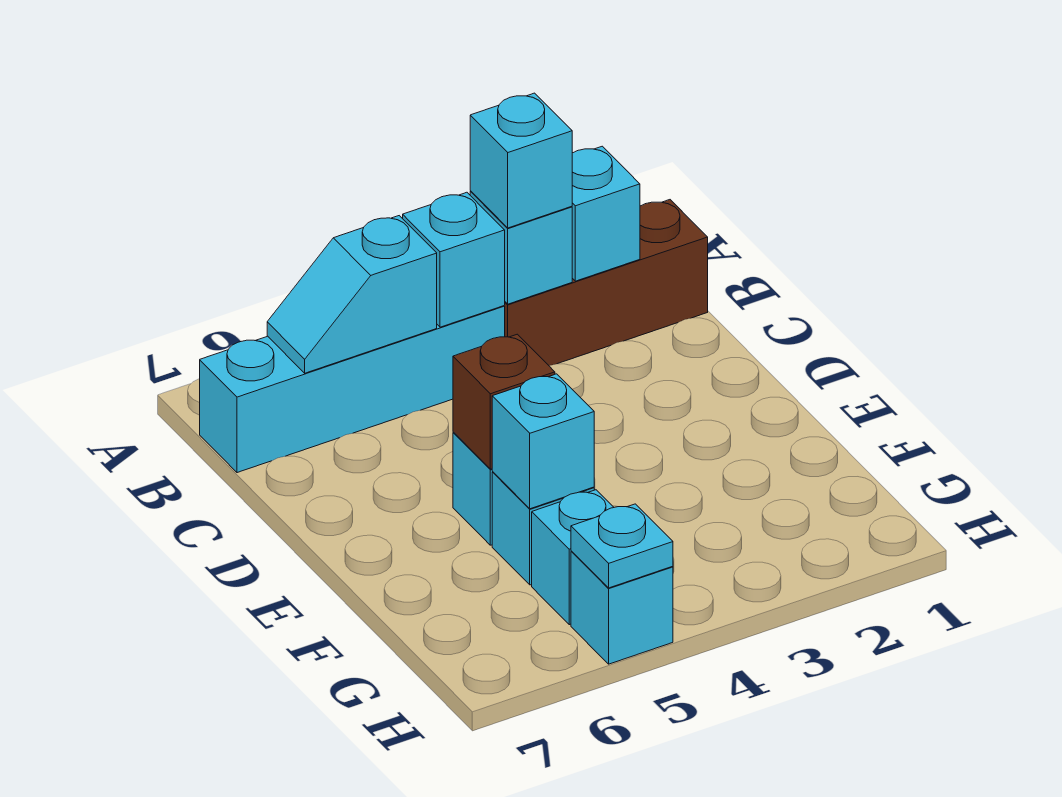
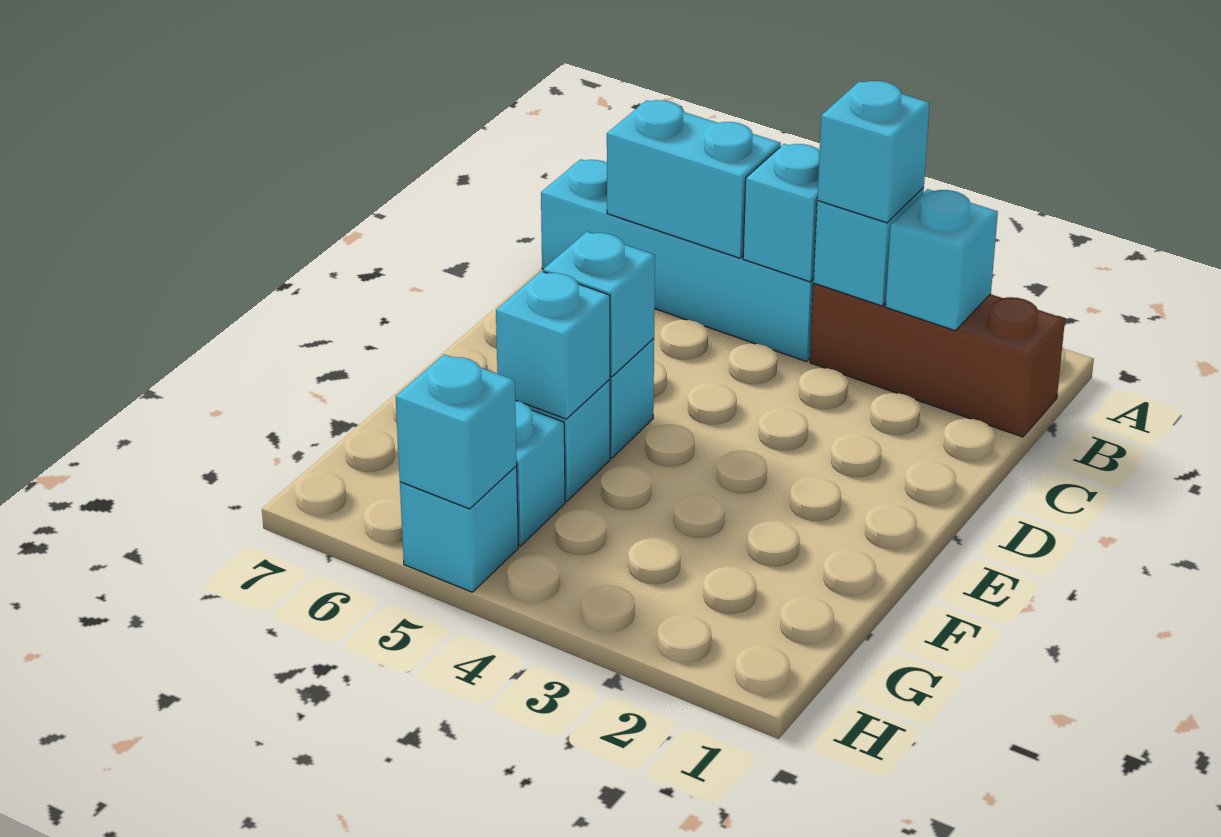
cyan slope B5:B6 level 2 top 5 -> cyan brick B5:B6 level 2
brown brick E5 level 2 -> cyan brick E5 level 2
cyan plate H5 level 2 -> cyan brick H5 level 2

